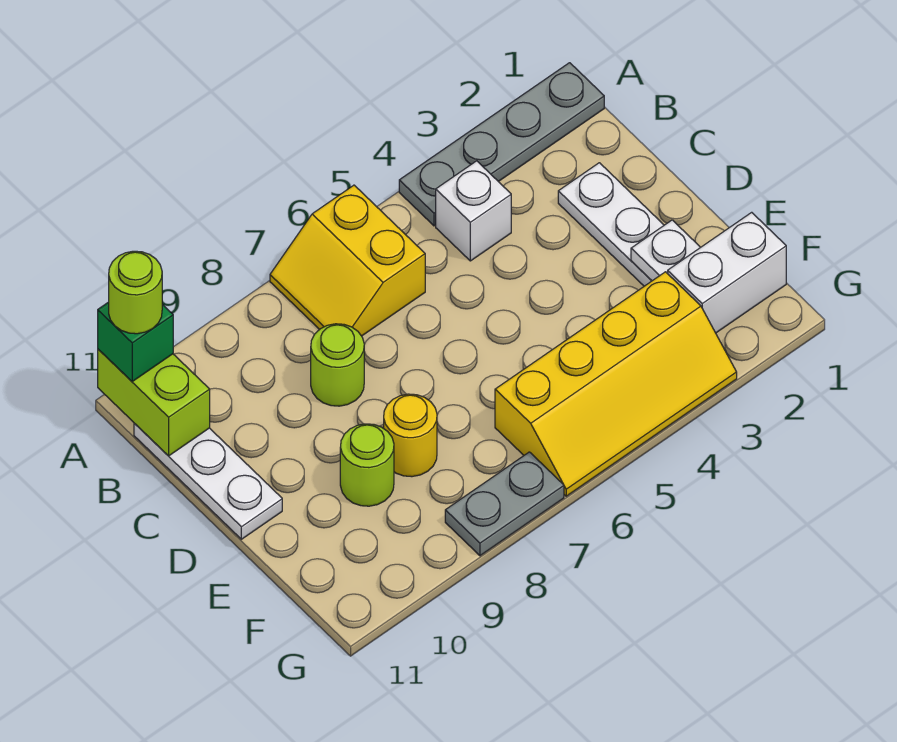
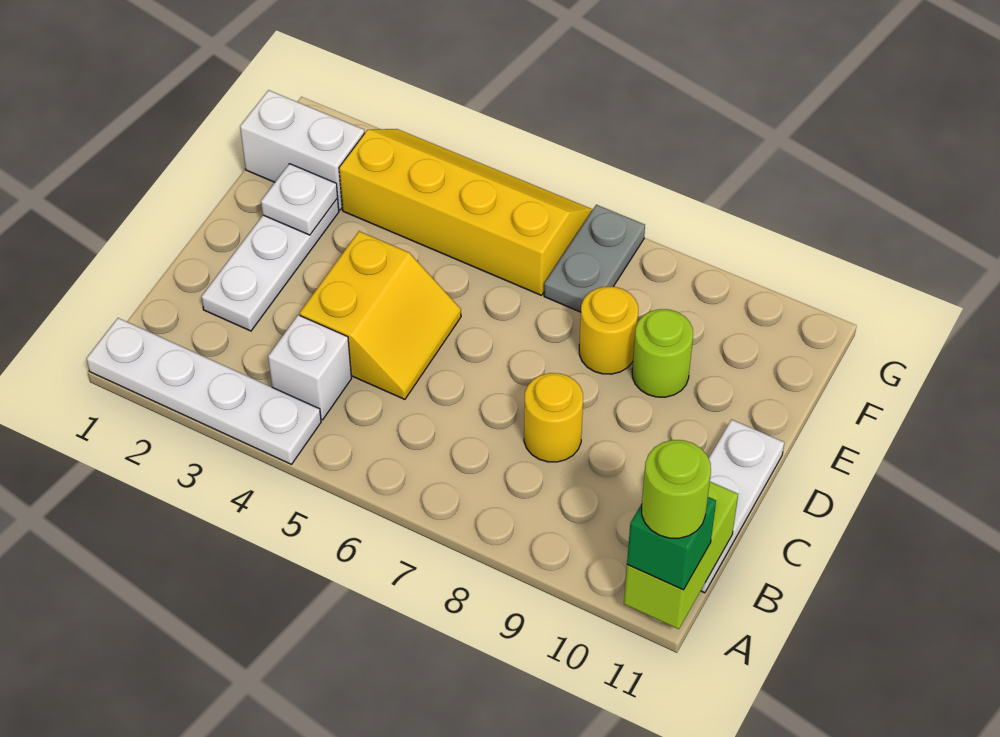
grey plate A1:A4 level 1 -> white plate A1:A4 level 1
yellow slope A6:B7 level 1 top 6 -> yellow slope C4:D5 level 1 top 4
lime round brick C8 level 1 -> yellow round brick C8 level 1
grey plate G7:G8 level 1 -> grey plate F7:G7 level 1

